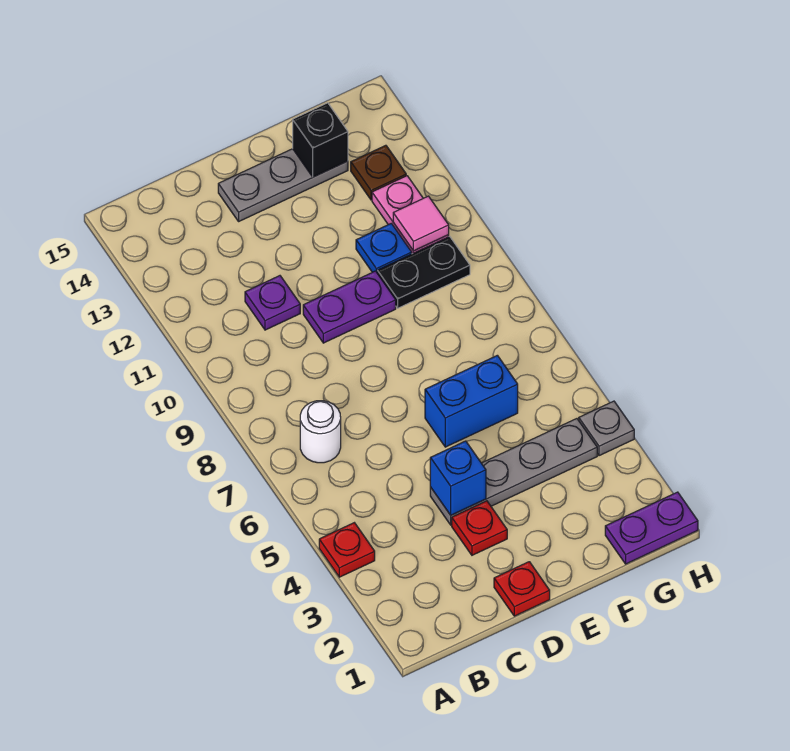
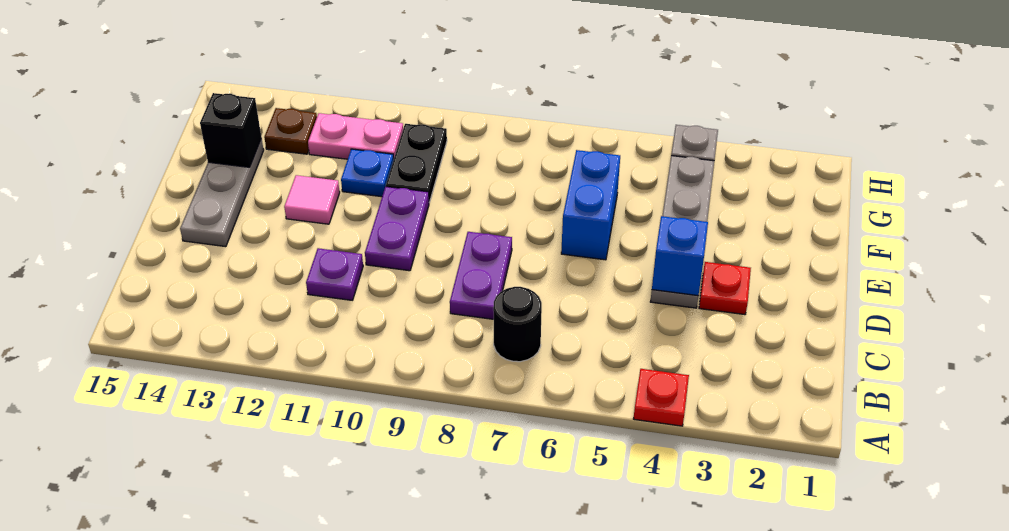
white round brick B7 level 1 -> black round brick B7 level 1
red plate D1 level 1 -> none
purple plate G1:H1 level 1 -> purple plate C8:D8 level 1
pink tile G11 level 2 -> pink tile E12 level 1

